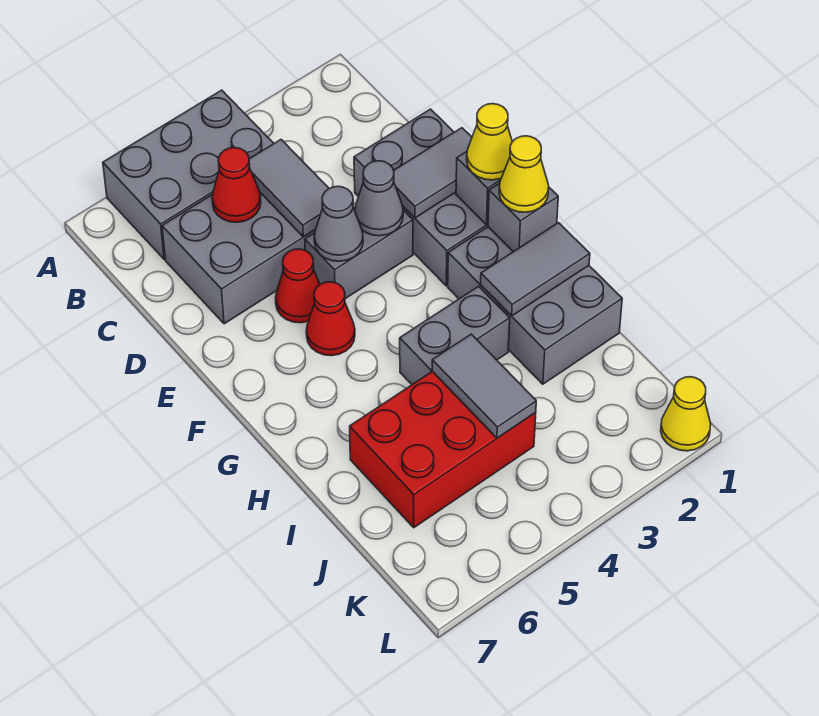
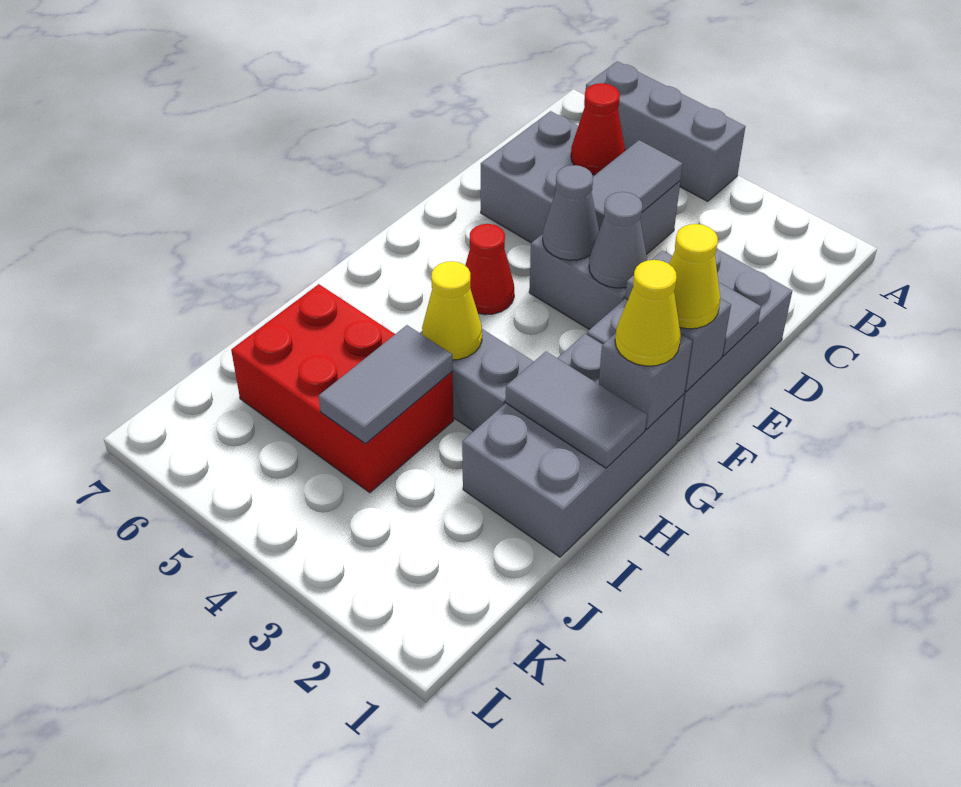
grey brick A4:B6 level 1 -> grey brick A4:A6 level 1
red cone E5 level 1 -> none
yellow cone L1 level 1 -> yellow cone H4 level 2

